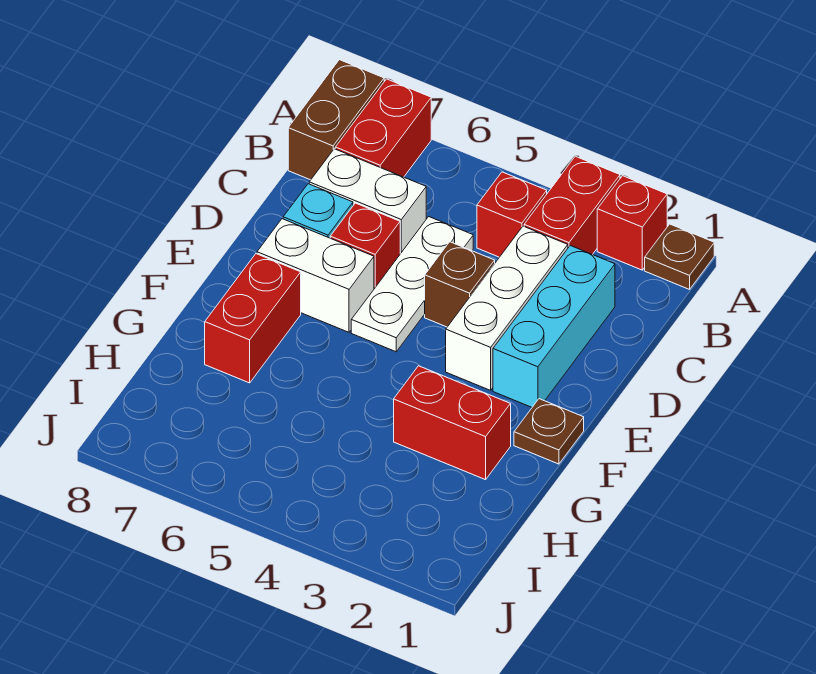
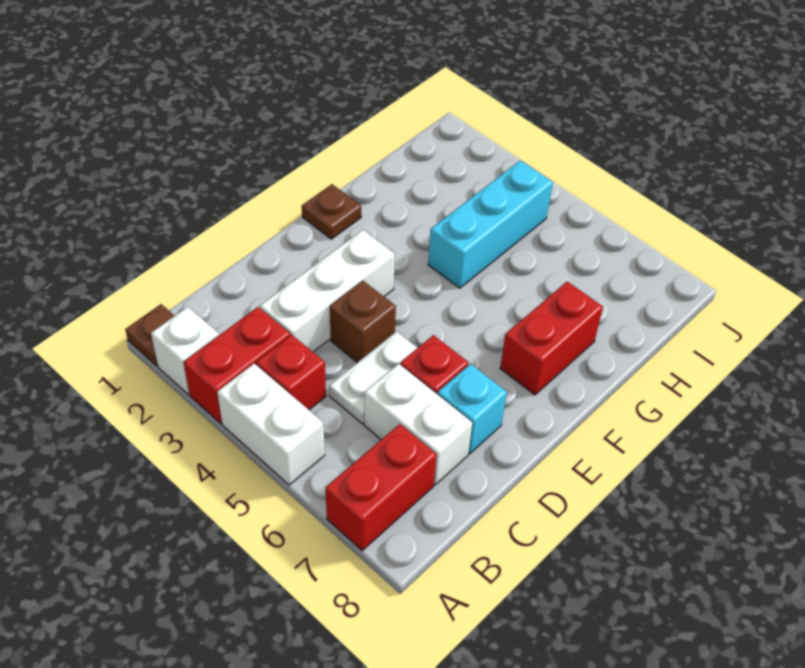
red brick A2 level 1 -> white brick A2 level 1
brown brick A8:B8 level 1 -> none
cyan brick C2:E2 level 1 -> cyan brick G4:I4 level 1
white plate C5:E5 level 1 -> white plate C5:D5 level 1
white brick E6:E7 level 1 -> white brick A4:A5 level 1
red brick G2:G3 level 1 -> none

